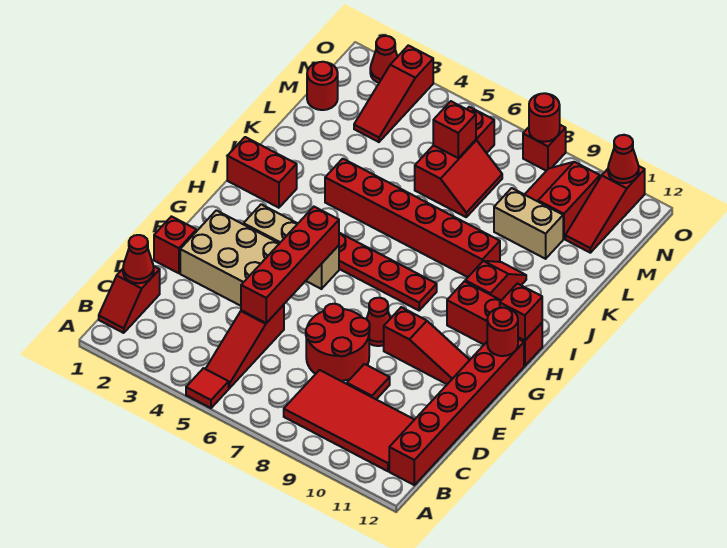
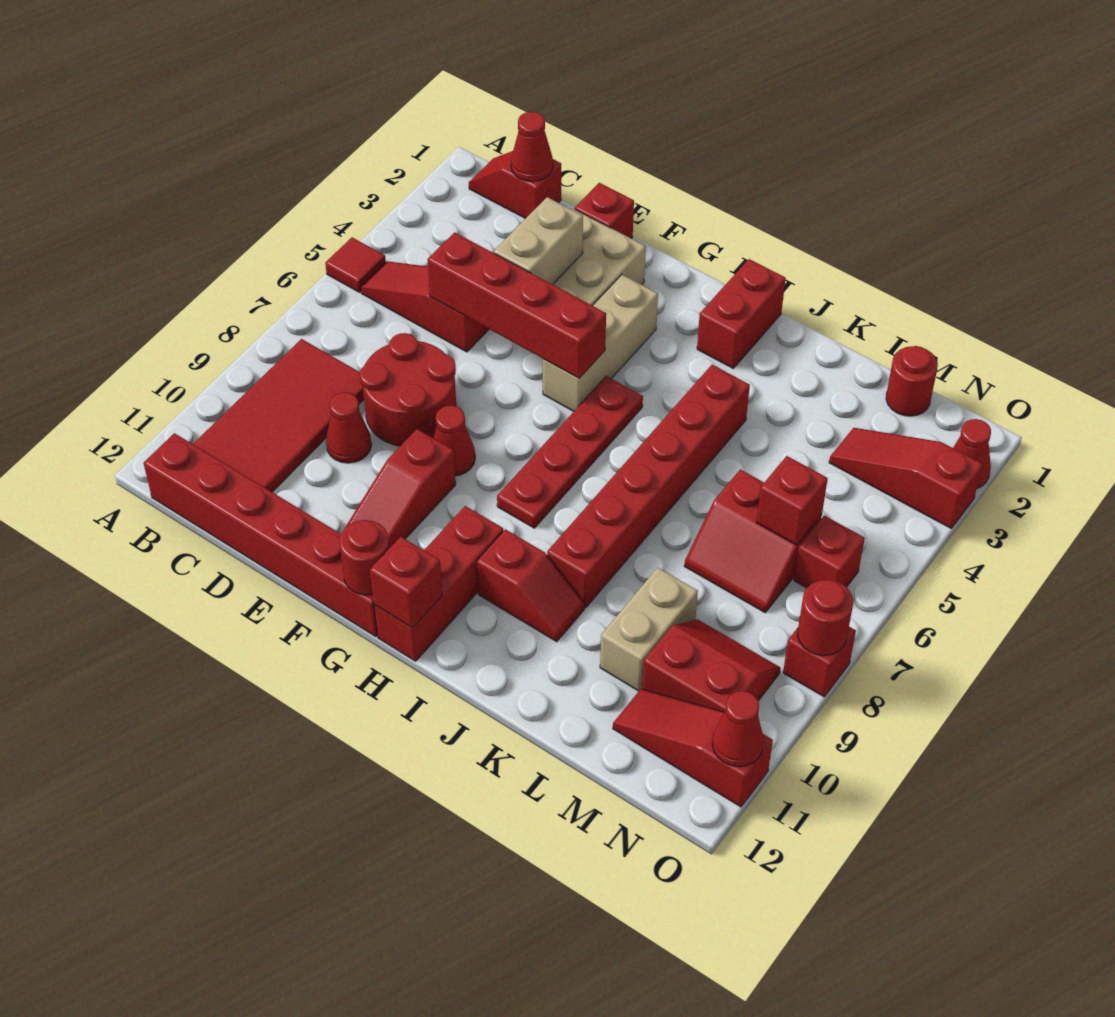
red tile D9 level 1 -> red cone D9 level 1
none -> tan brick E3:E4 level 2

